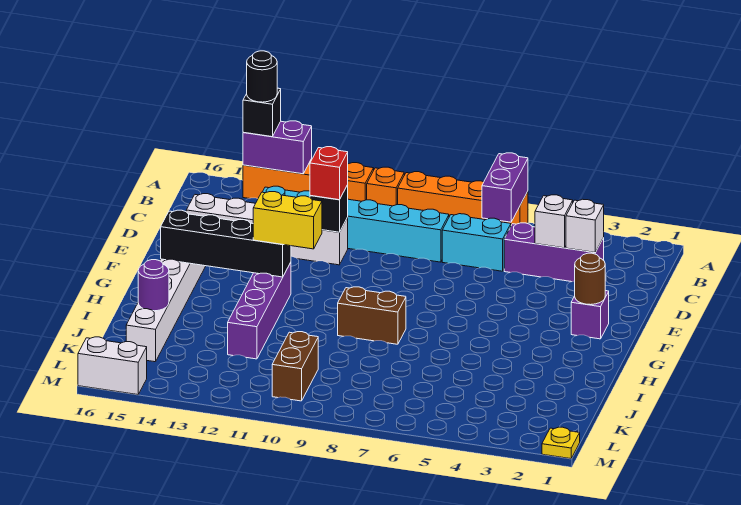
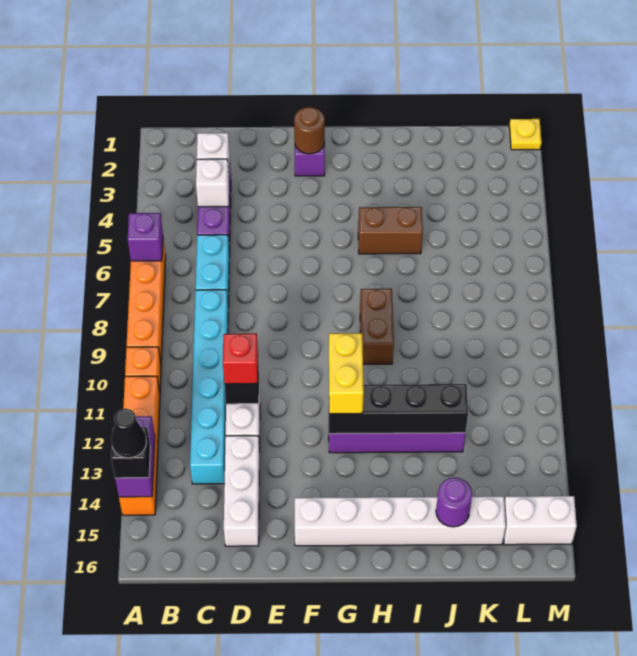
purple brick A6:B6 level 2 -> purple brick A6 level 2
black round brick A14 level 4 -> black cone A14 level 4
black brick G12:G15 level 2 -> black brick G12:J12 level 2
brown brick K10:L10 level 1 -> brown brick H5:I5 level 1
white brick M15:M16 level 1 -> white brick L15:M15 level 1

